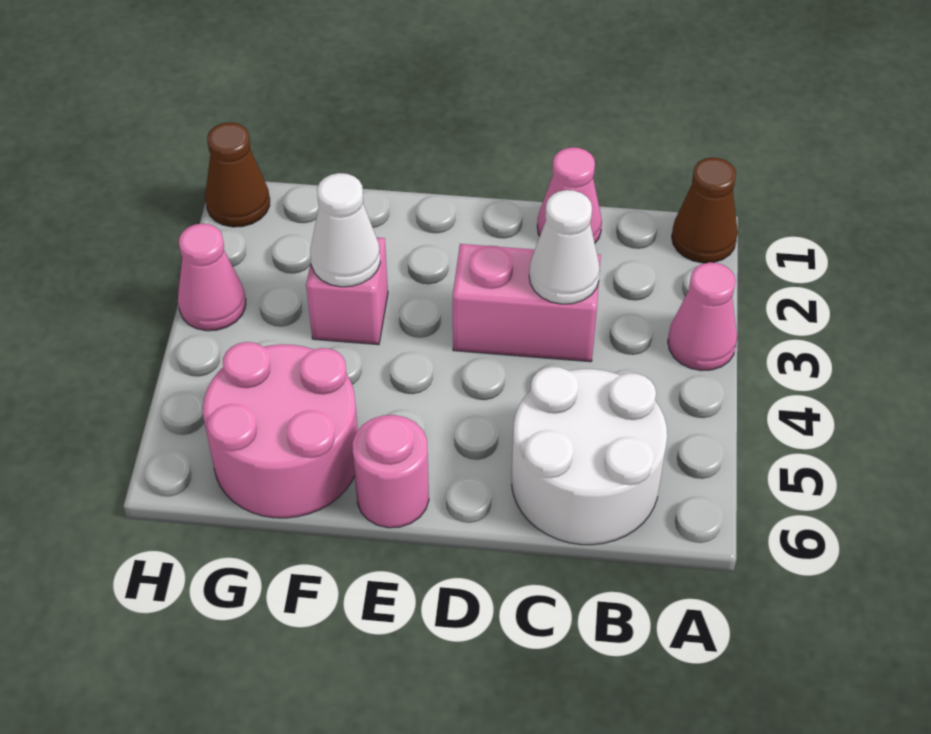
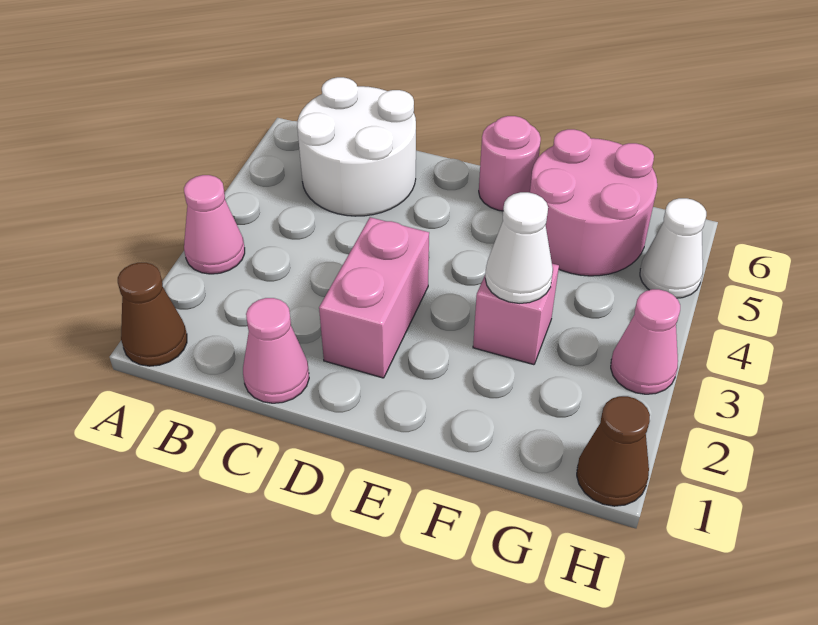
pink brick C3:D3 level 1 -> pink brick D2:D3 level 1
white cone C3 level 2 -> white cone H5 level 1

